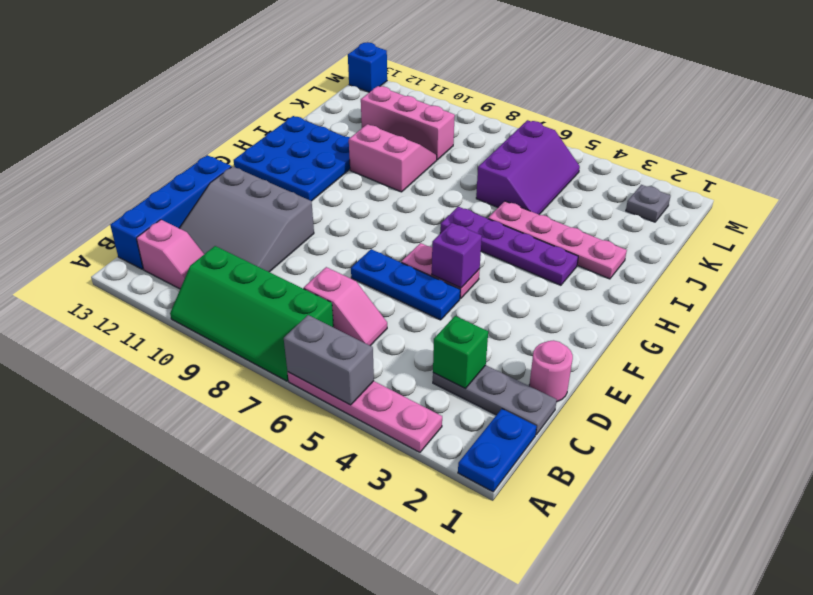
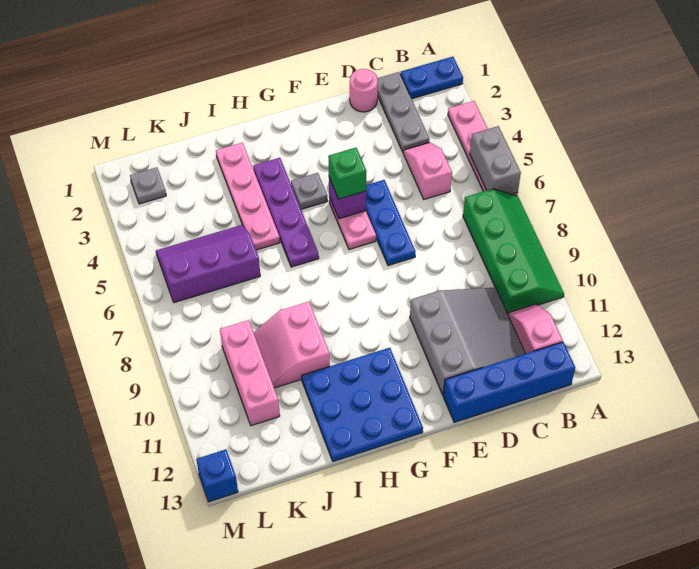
green brick C3 level 2 -> green brick F5 level 3
pink slope C6:C7 level 1 top 7 -> pink slope C4:C5 level 1 top 5
none -> grey plate G4 level 1

